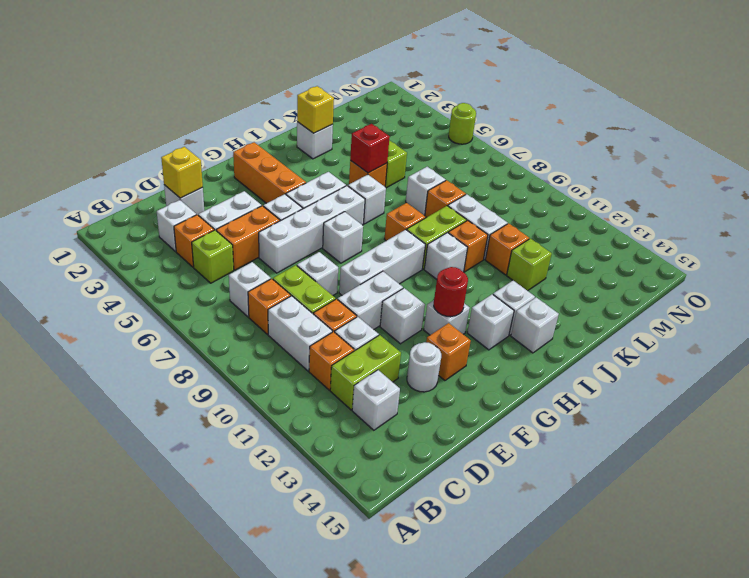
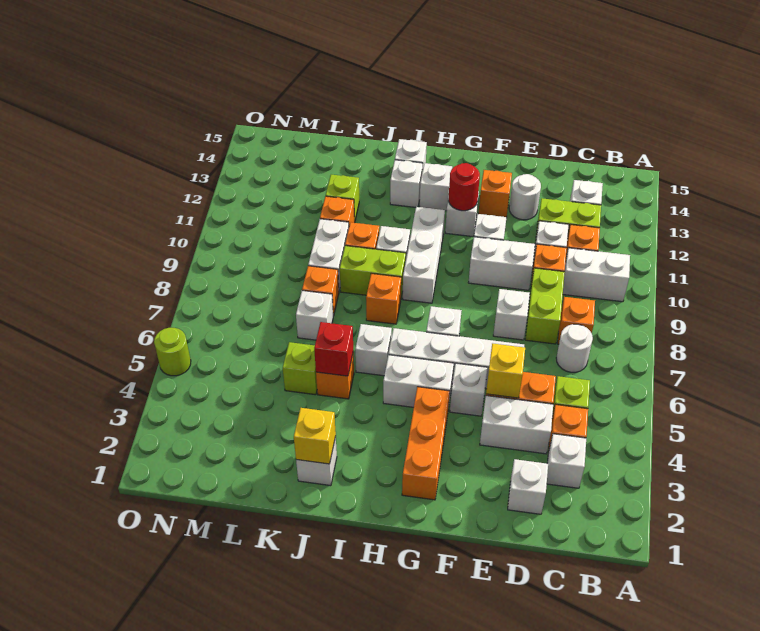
white brick C7 level 1 -> white round brick C7 level 1
white brick C9:C10 level 1 -> white brick B10:C10 level 1
yellow brick D2 level 2 -> yellow brick E5 level 2
white brick F9:H9 level 1 -> white brick H9:H11 level 1

